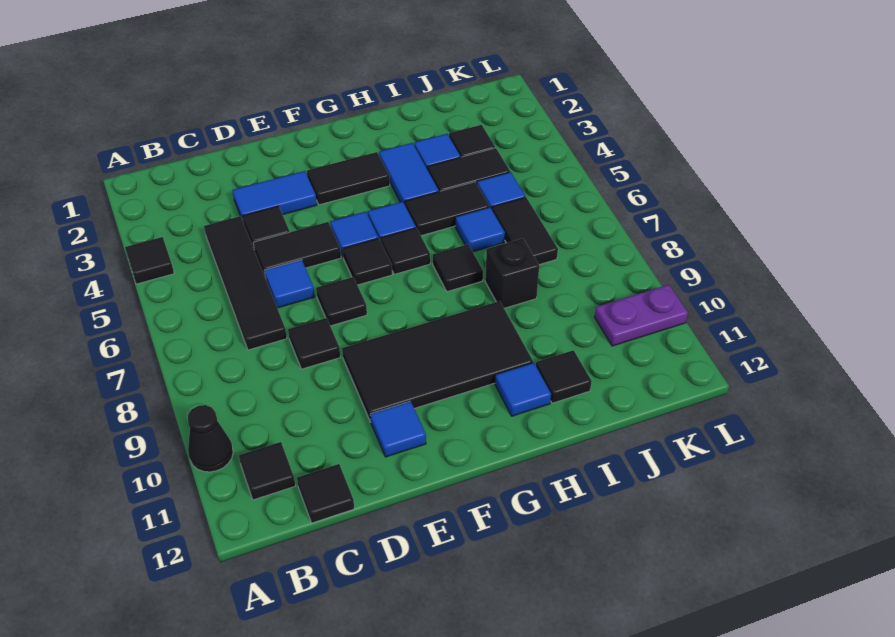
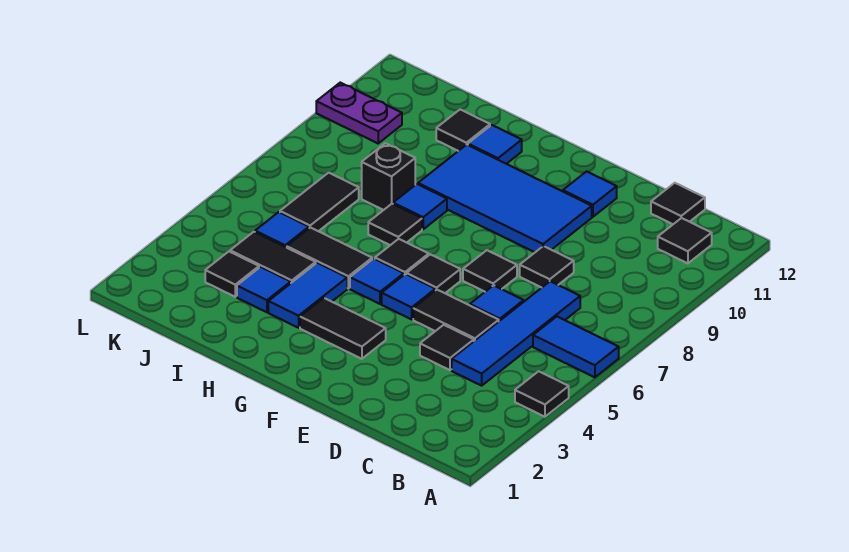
black cone A10 level 1 -> none
black tile C4:C7 level 1 -> blue tile C4:C7 level 1
blue tile D3:E3 level 1 -> blue tile A6:B6 level 1
black tile E9:H10 level 1 -> blue tile E9:H10 level 1
blue tile I6 level 1 -> blue tile H8 level 1

